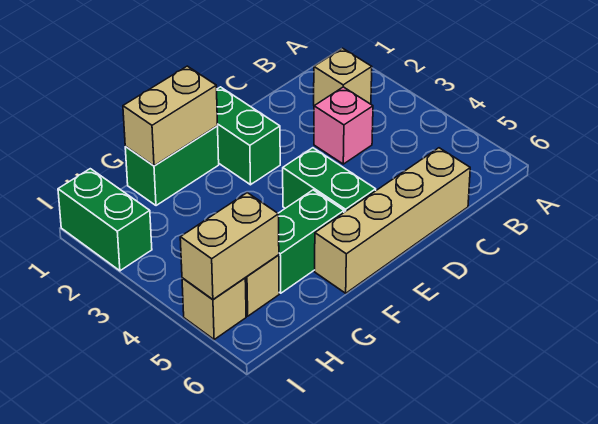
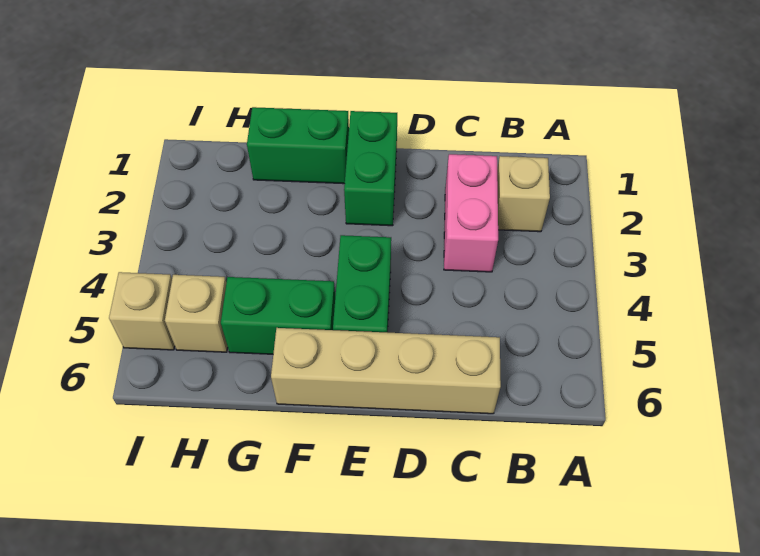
pink brick C3 level 1 -> pink brick C2:C3 level 1
tan brick F1:G1 level 2 -> none
tan brick H5:I5 level 2 -> none
green brick I1:I2 level 1 -> none

